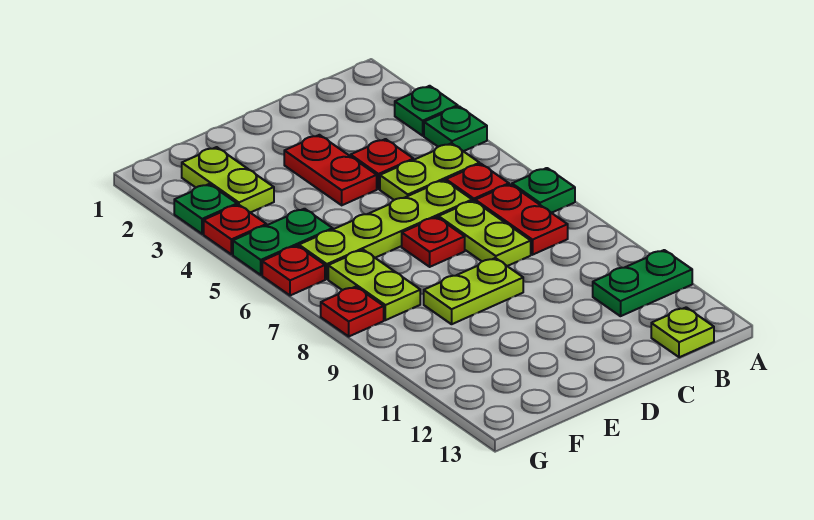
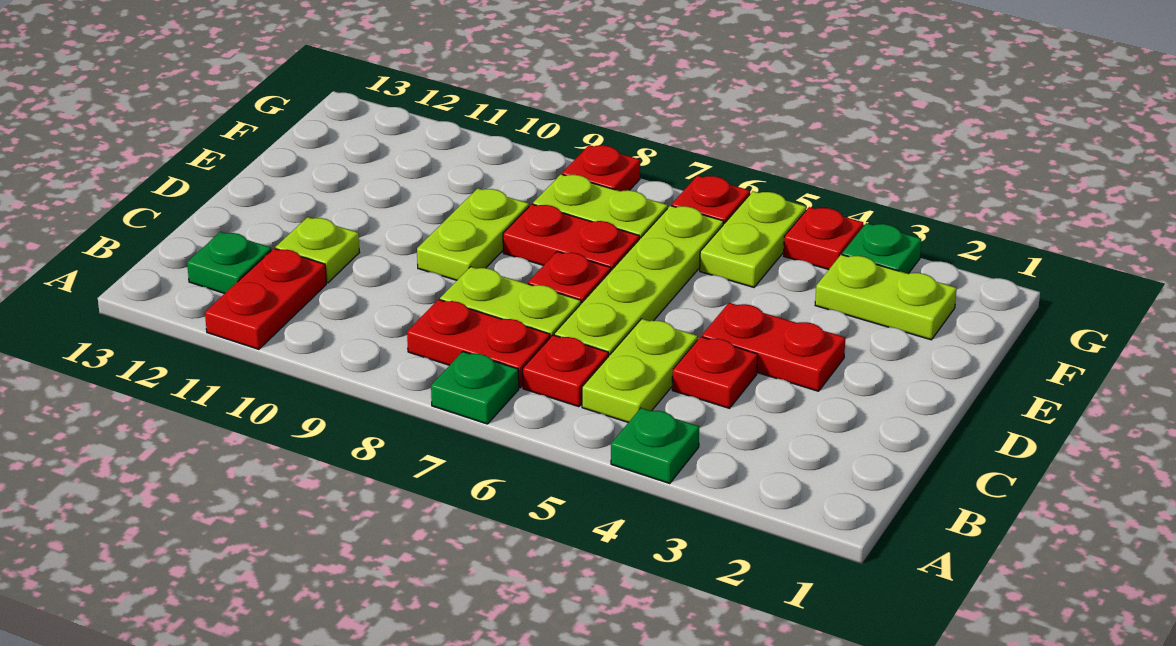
green plate A3 level 1 -> green plate B12 level 1
green plate A11:B11 level 1 -> red plate A11:B11 level 1
lime plate B13 level 1 -> lime plate C11 level 1
none -> red plate E7:E8 level 1
green plate F5:G5 level 1 -> lime plate F5:G5 level 1

